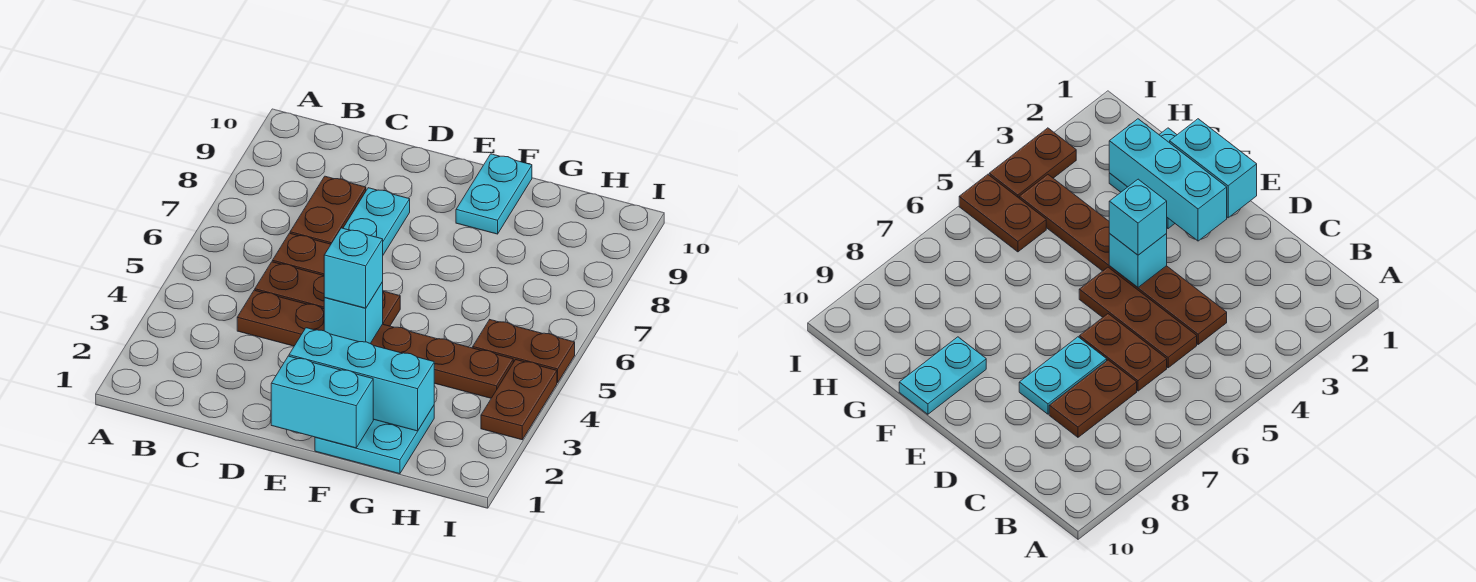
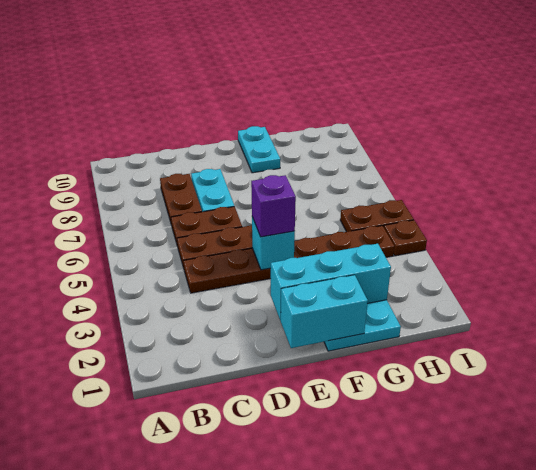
cyan brick E4 level 3 -> purple brick E4 level 3
brown plate I3:I4 level 1 -> brown plate I4 level 1

